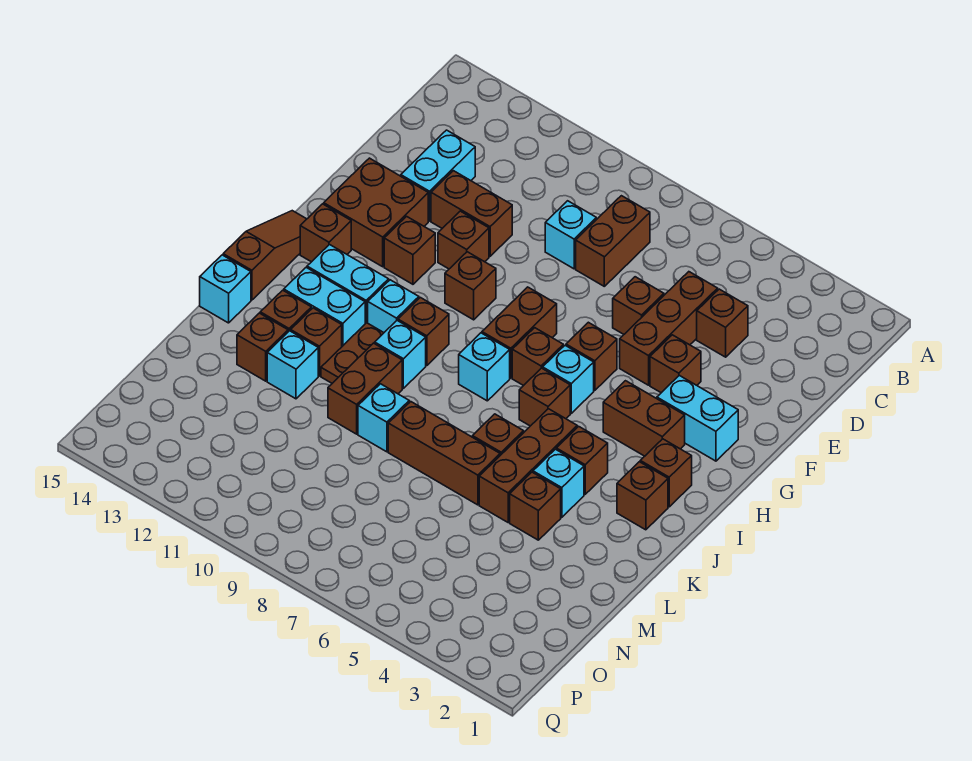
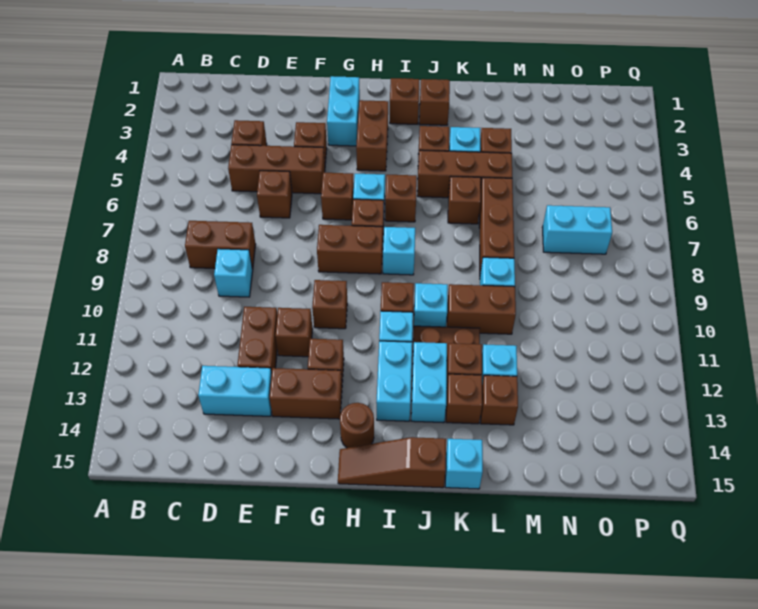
brown brick F13:G14 level 1 -> brown brick F13:G13 level 1
brown brick H14 level 1 -> brown round brick H14 level 1
none -> cyan brick N7:O7 level 1

